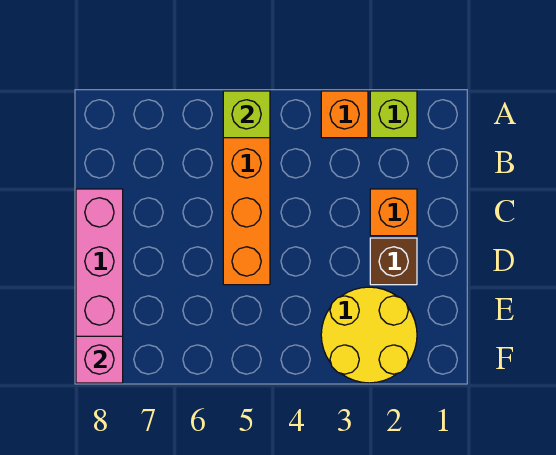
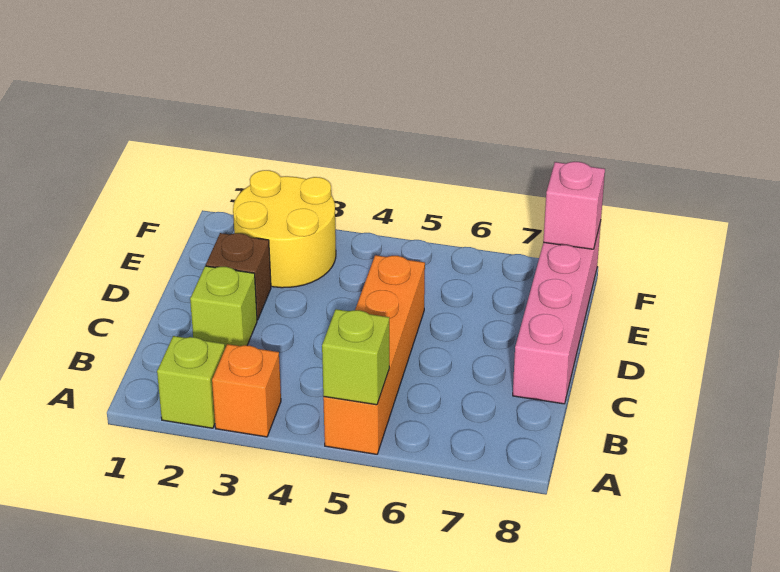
orange brick C2 level 1 -> lime brick C2 level 1

